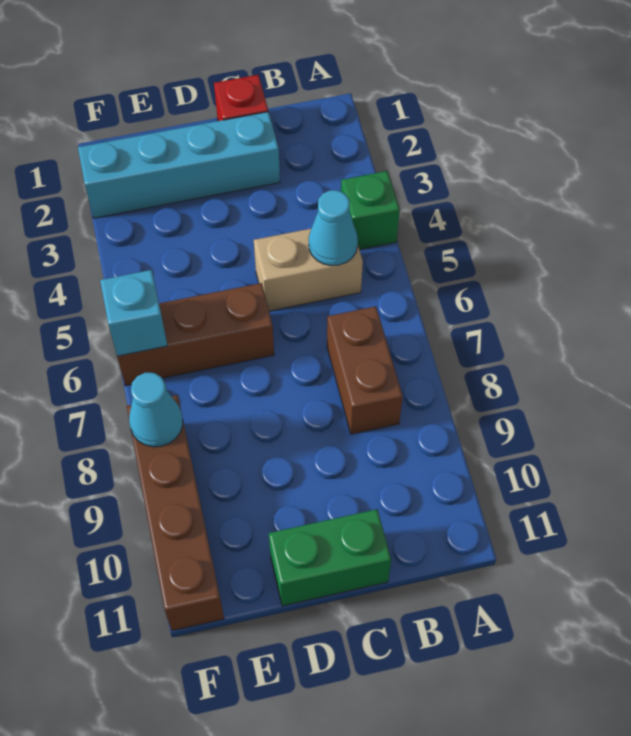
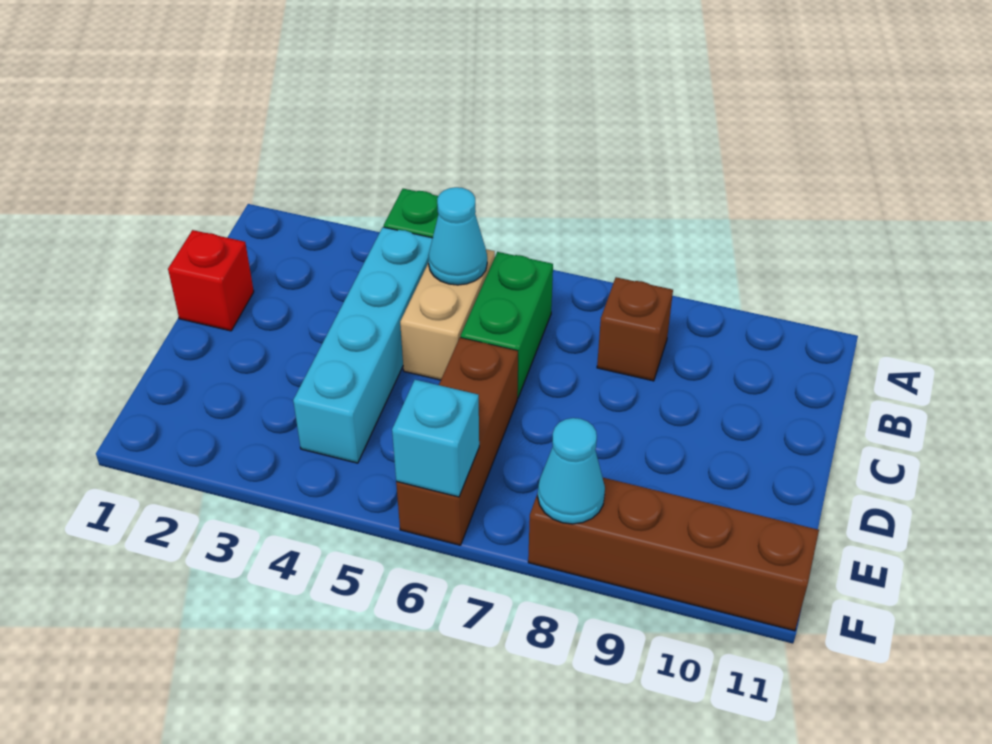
brown brick B7:B8 level 1 -> brown brick B8 level 1
cyan brick C2:F2 level 1 -> cyan brick B4:E4 level 1
green brick C11:D11 level 1 -> green brick B6:C6 level 1

